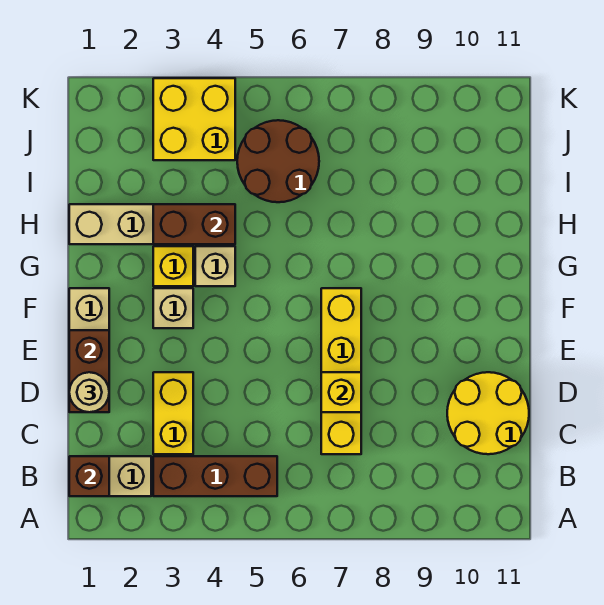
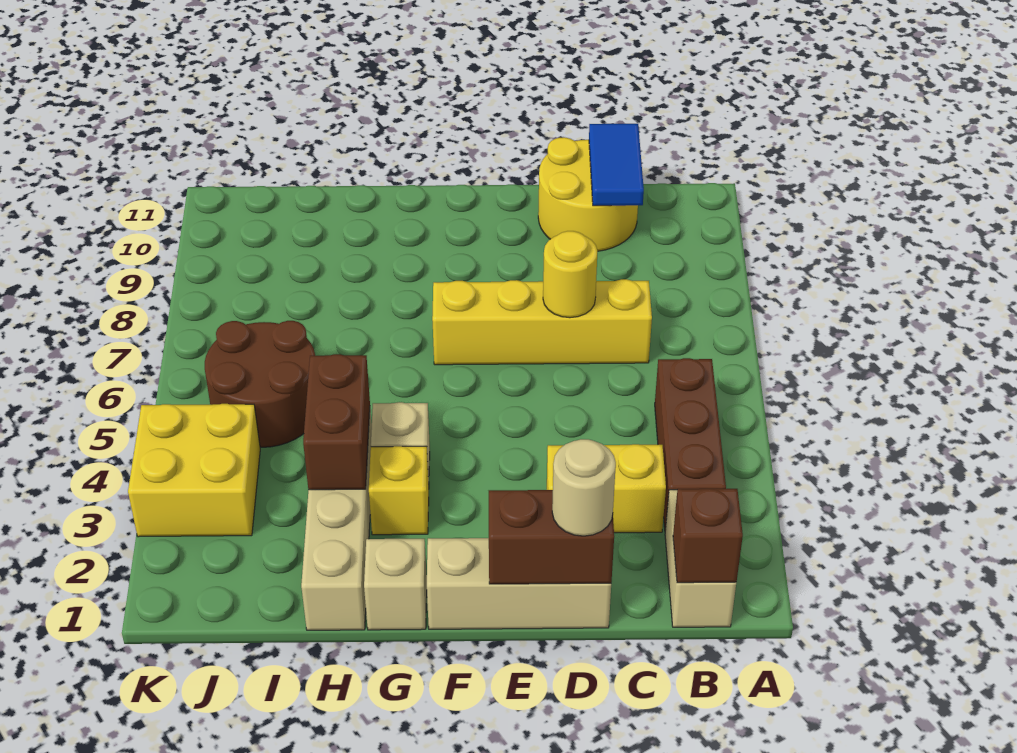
none -> blue tile C10:C11 level 2
yellow brick D7 level 2 -> yellow round brick D7 level 2
tan brick F3 level 1 -> tan brick G1 level 1

